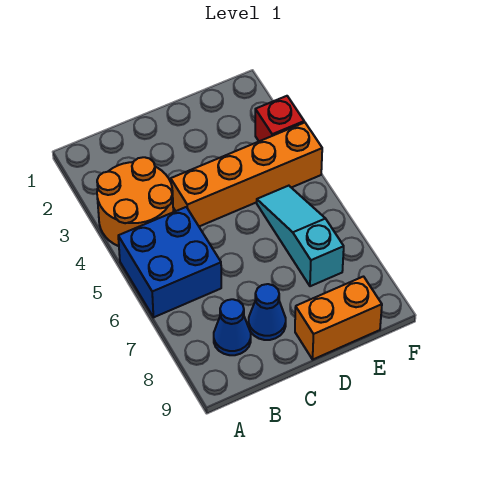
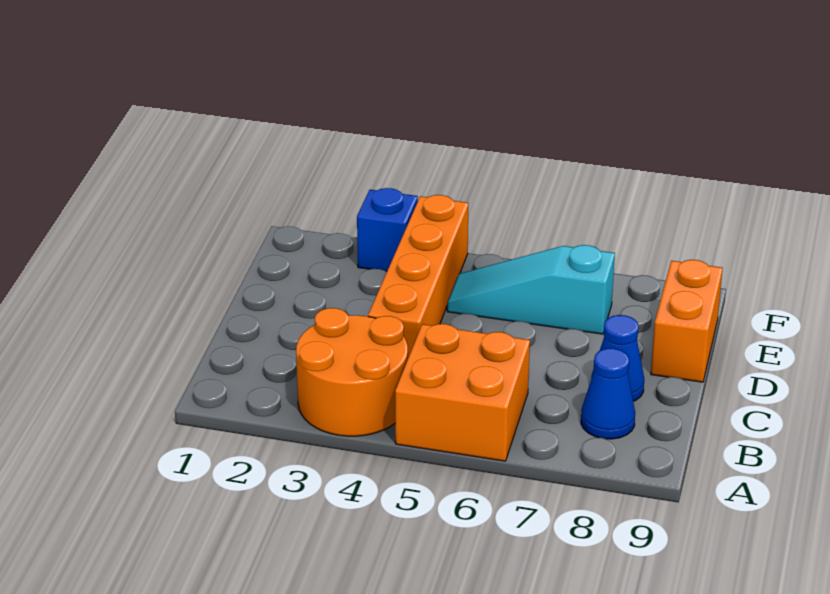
blue brick A5:B6 level 1 -> orange brick A5:B6 level 1
red brick F3 level 1 -> blue brick F3 level 1

